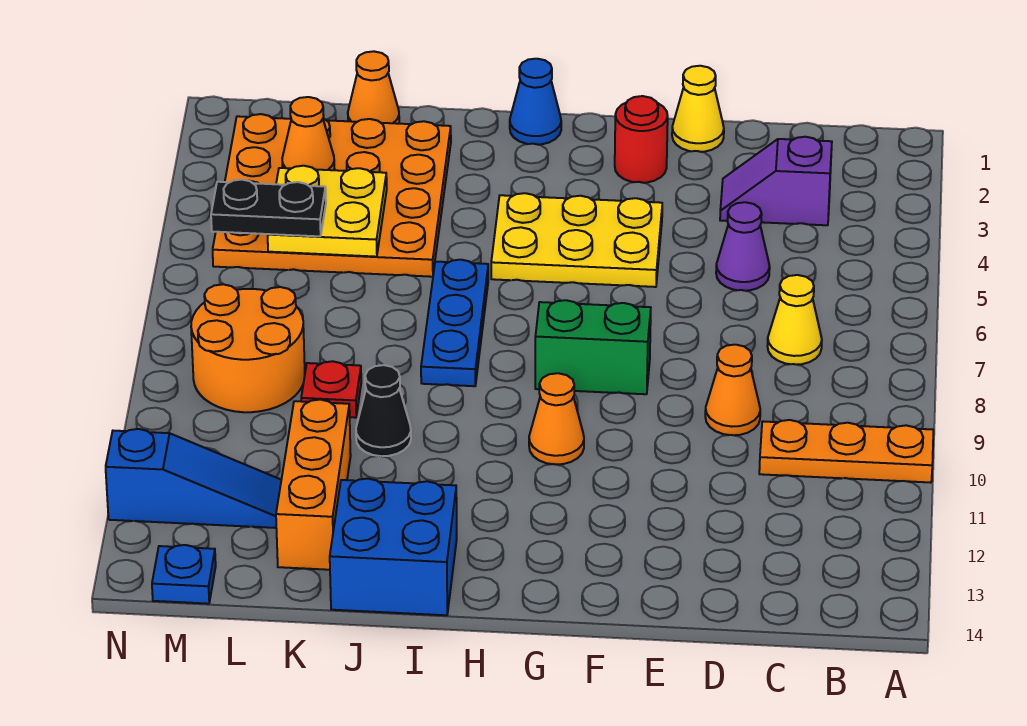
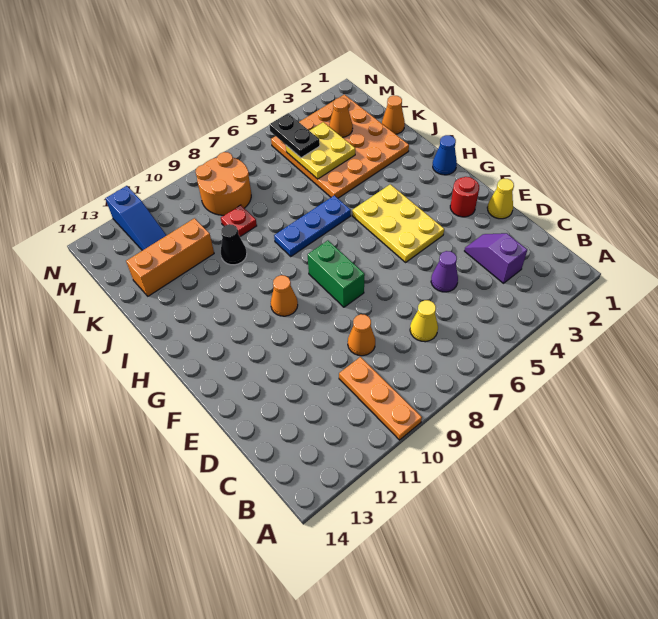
blue brick I13:J14 level 1 -> none
blue plate M14 level 1 -> none

